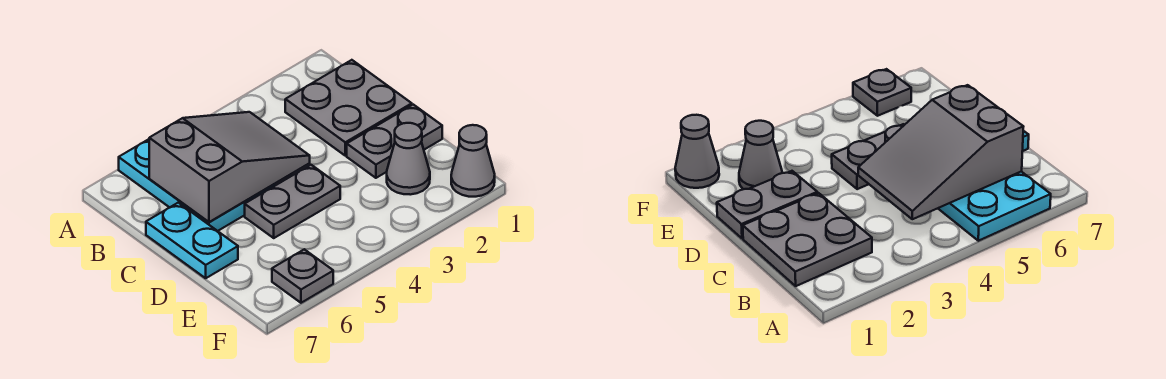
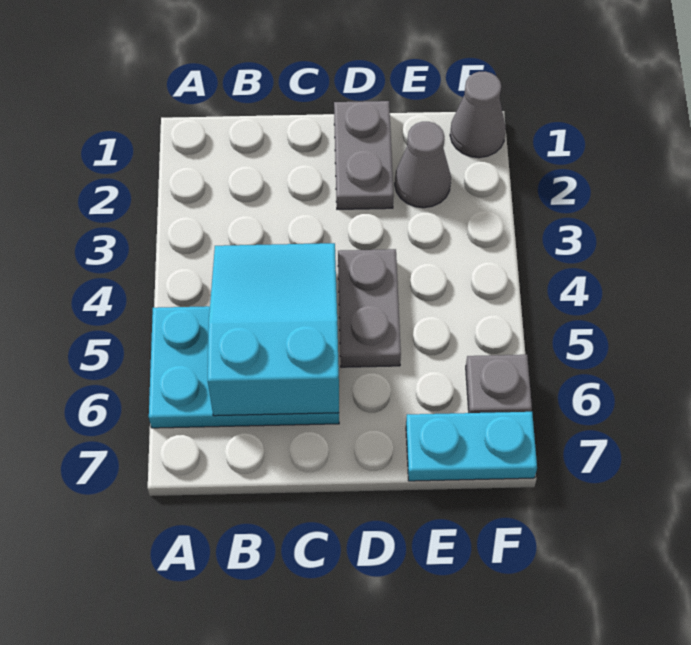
grey plate B1:C2 level 1 -> none
grey slope B4:C6 level 2 top 6 -> cyan slope B4:C6 level 2 top 6
cyan plate C7:D7 level 1 -> cyan plate E7:F7 level 1

